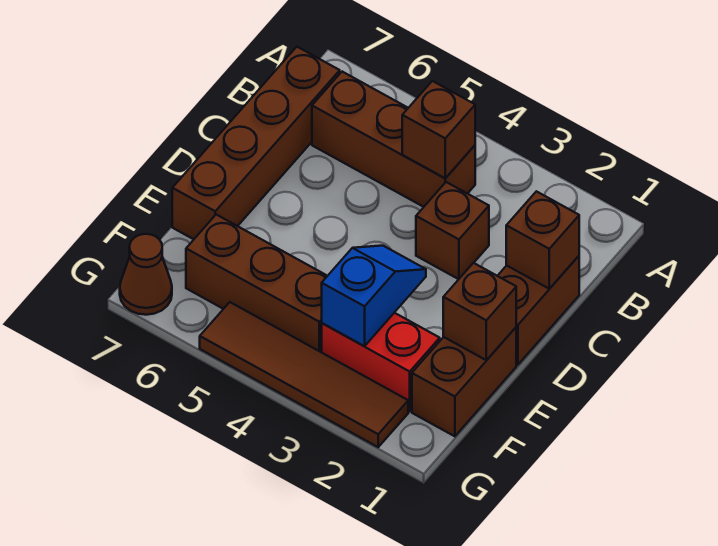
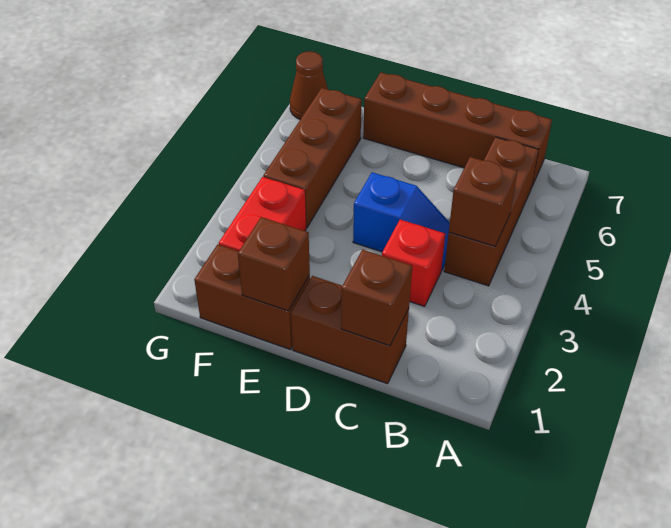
brown brick C3 level 1 -> red brick C3 level 1
blue slope E3:F3 level 2 top F -> blue slope C4:D4 level 1 top D
brown tile G2:G5 level 1 -> none

